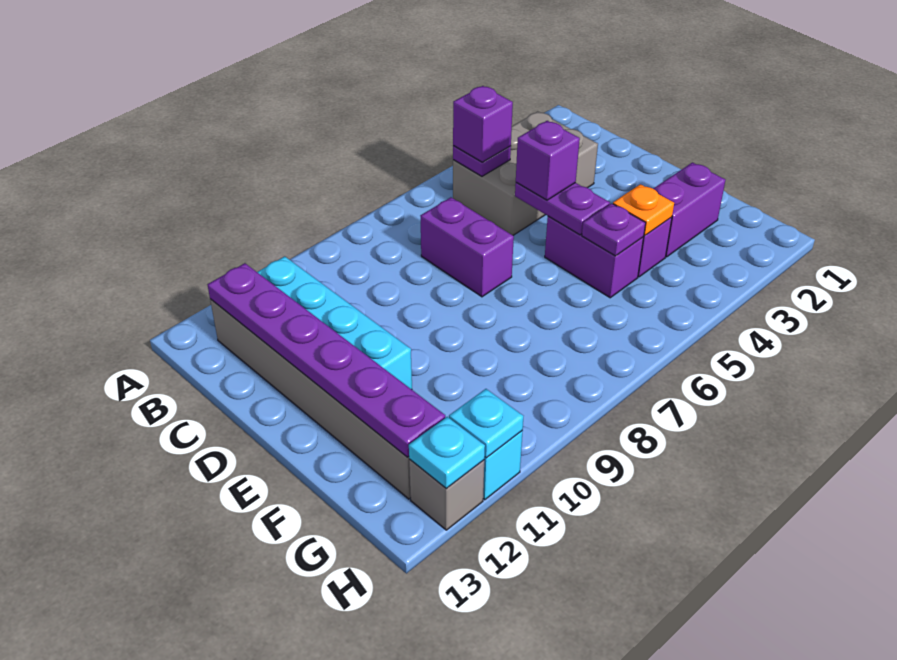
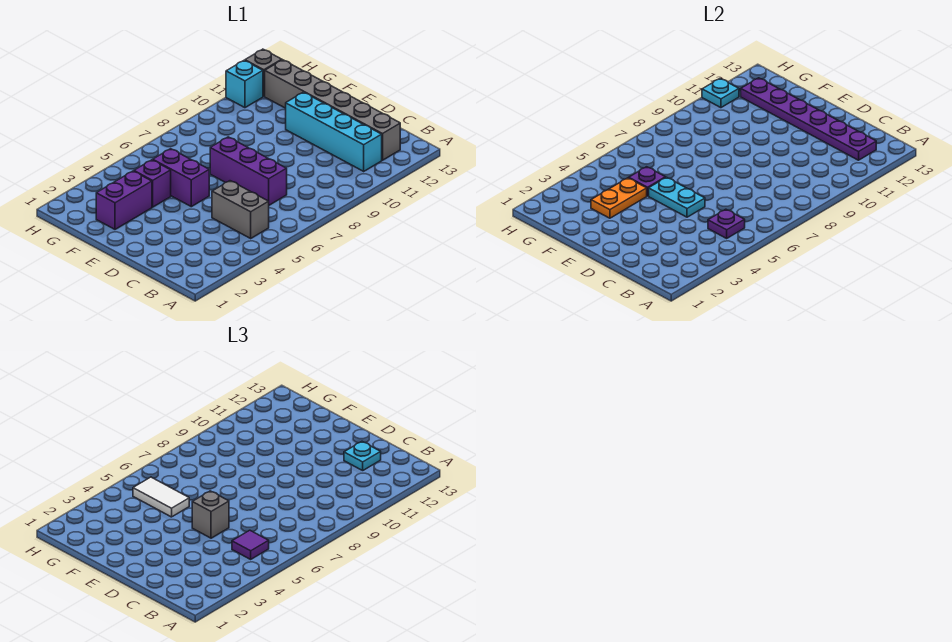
grey brick B3:C5 level 1 -> grey brick B5:C5 level 1
purple brick B5 level 3 -> purple tile B5 level 3
purple brick C7:D7 level 1 -> purple brick C7:E7 level 1
purple plate D5:E5 level 2 -> cyan plate D5:E5 level 2
purple brick D5 level 3 -> grey brick D5 level 3
orange plate F4 level 2 -> orange plate F3:F4 level 2
none -> white tile F5:G5 level 3
cyan plate H12 level 2 -> cyan plate C12 level 3

